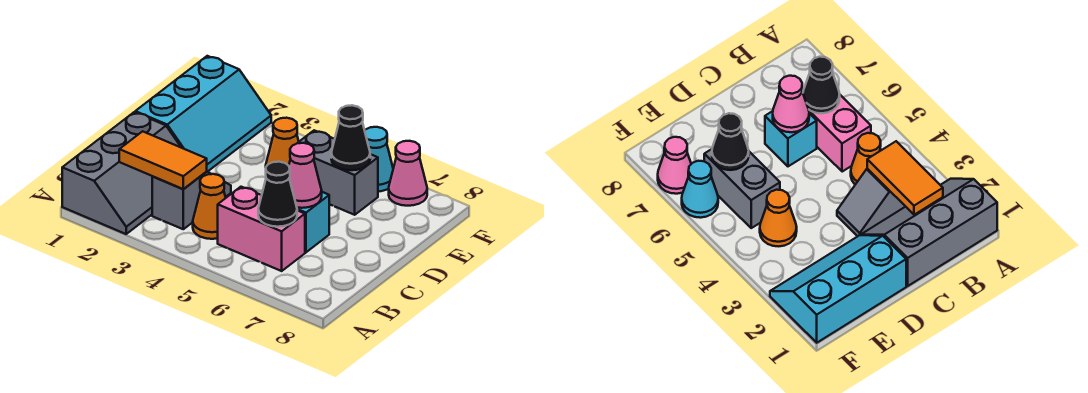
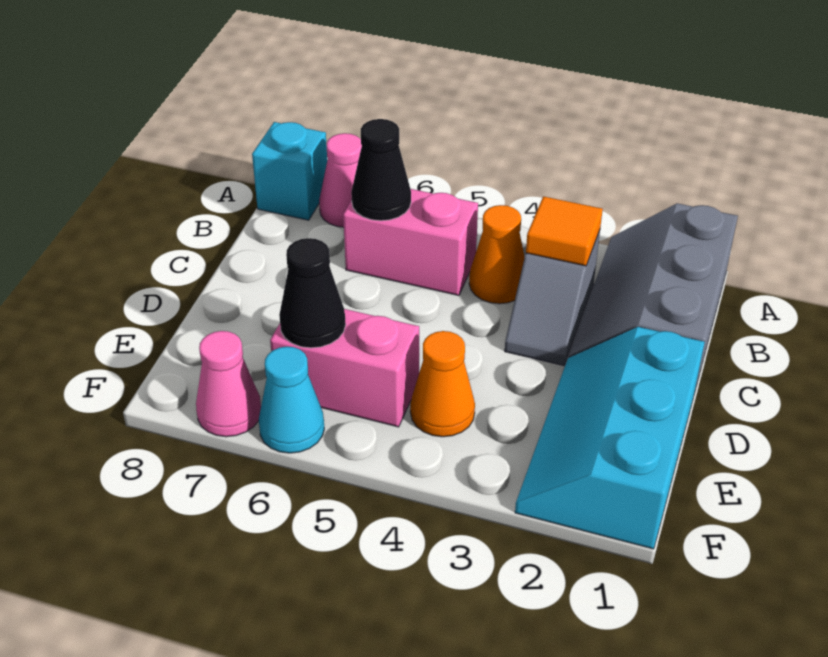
orange tile B2:B3 level 2 -> orange tile B3 level 2
cyan brick C6 level 1 -> cyan brick A8 level 1
pink cone C6 level 2 -> pink cone A7 level 1
grey brick E5:E6 level 1 -> pink brick E5:E6 level 1

